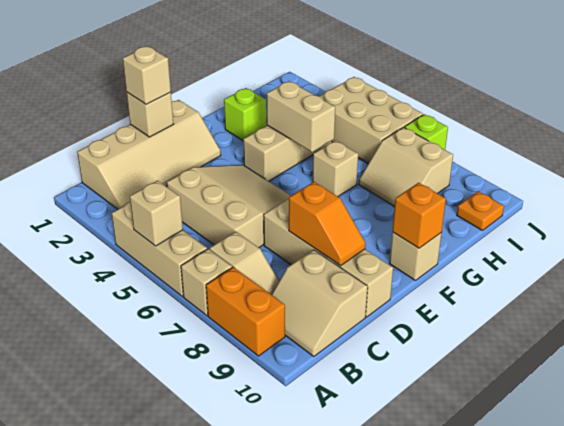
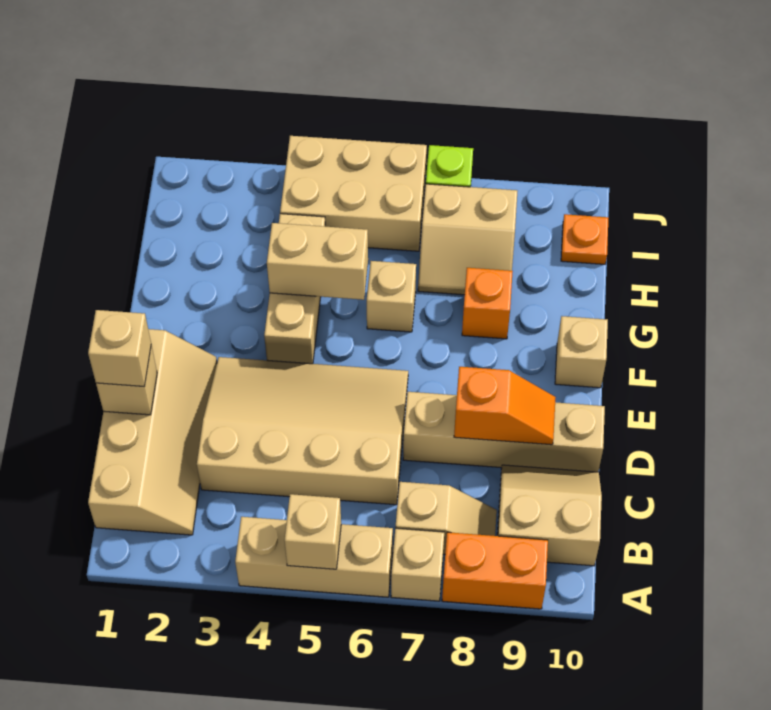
tan slope B9:C10 level 1 top C -> tan slope B9:C10 level 1 top B
tan slope C4:E6 level 1 top C -> tan slope C3:E6 level 1 top C
orange brick F10 level 2 -> orange brick G8 level 1
lime brick G2 level 1 -> none

